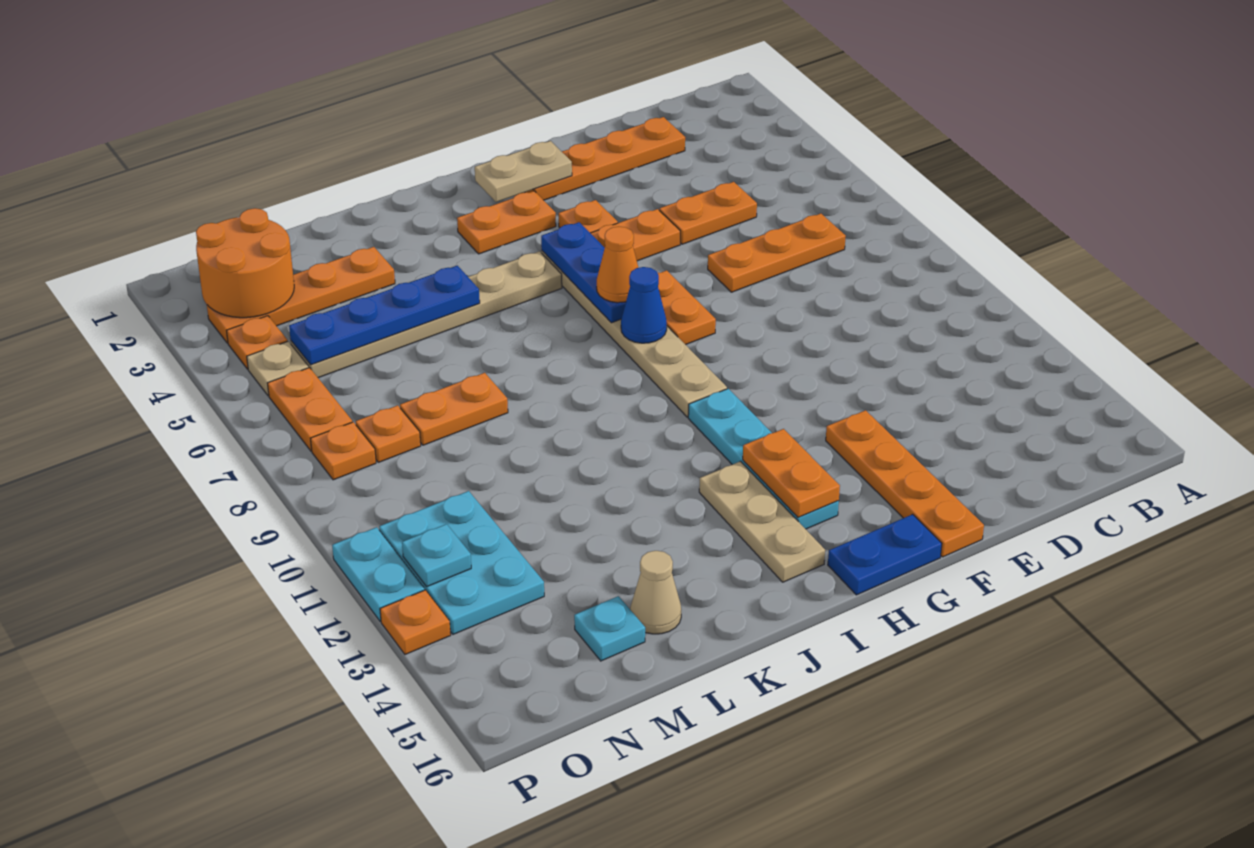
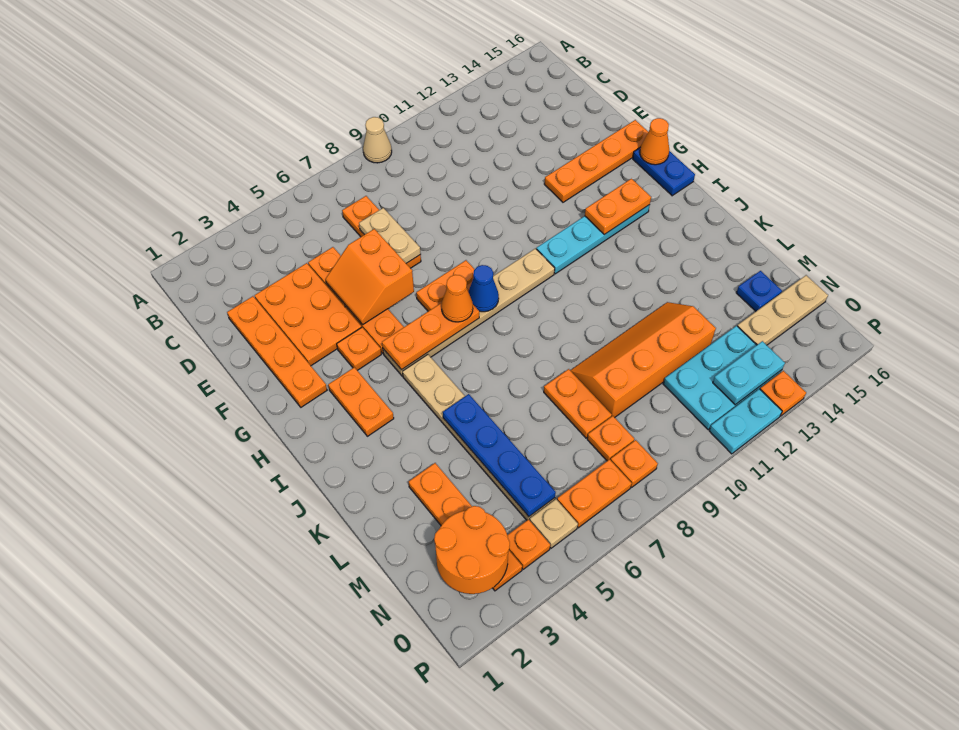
none -> orange plate D3:F4 level 1
none -> orange slope E5:F6 level 2 top 6
tan plate G2:H2 level 2 -> tan plate D7:E7 level 2
none -> orange cone G16 level 2
blue plate H5:H7 level 2 -> orange plate H5:H7 level 2
tan plate I13:I15 level 1 -> tan plate N14:N16 level 1
none -> orange slope L9:M12 level 1 top M
tan cone L15 level 1 -> tan cone A9 level 1
cyan plate M15 level 1 -> blue plate M15 level 1
cyan plate O12 level 2 -> cyan plate O12:O13 level 2

